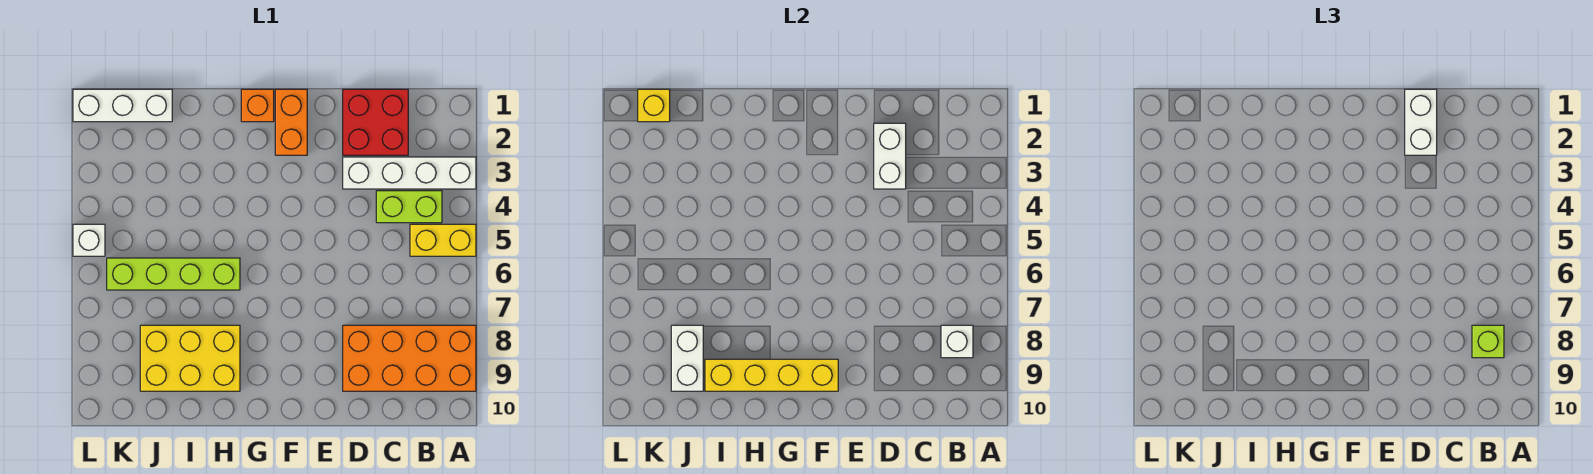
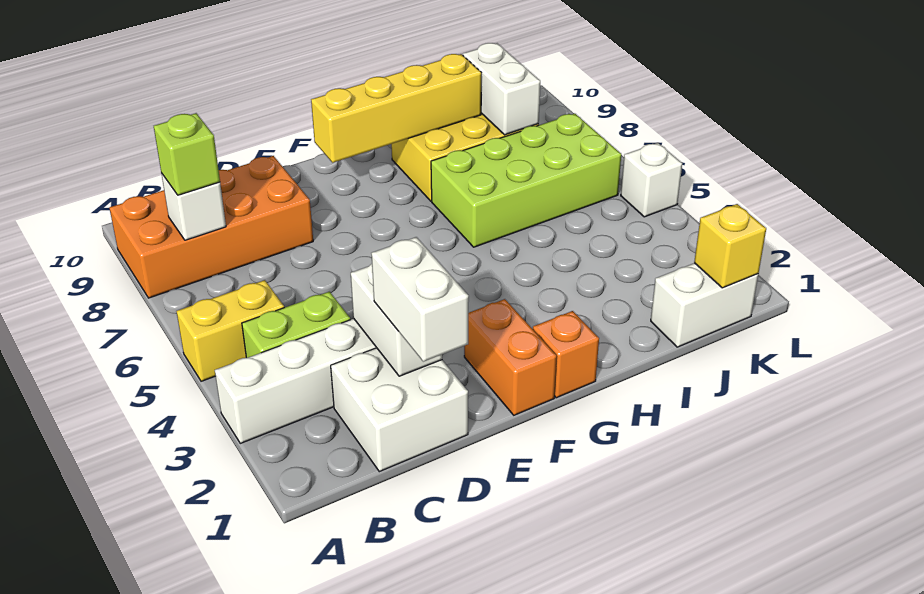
red brick C1:D2 level 1 -> white brick C1:D2 level 1
lime brick H6:K6 level 1 -> lime brick H6:K7 level 1
white brick J1:L1 level 1 -> white brick J1:K1 level 1

